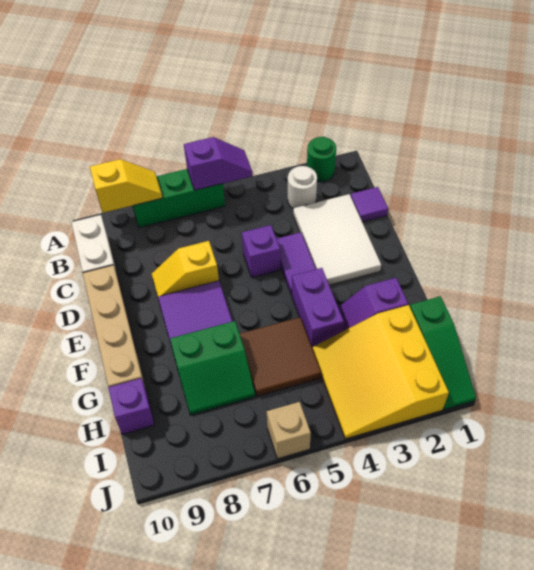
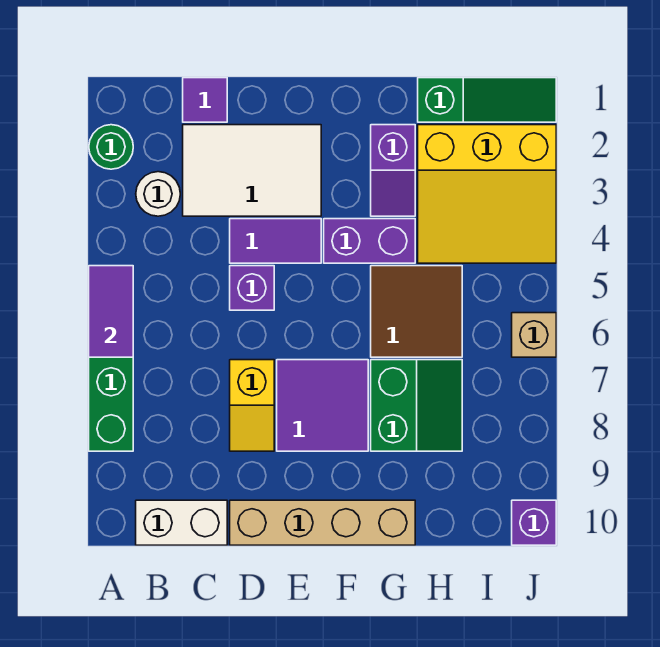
purple slope A5:A6 level 2 top 6 -> purple tile A5:A6 level 2
yellow slope A8:A9 level 2 top 9 -> none
purple brick H10 level 1 -> purple brick J10 level 1

